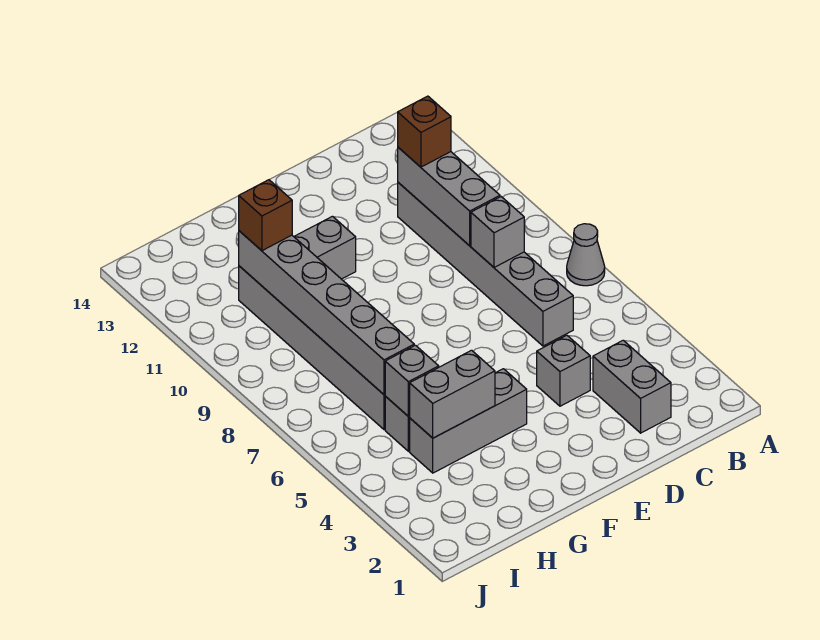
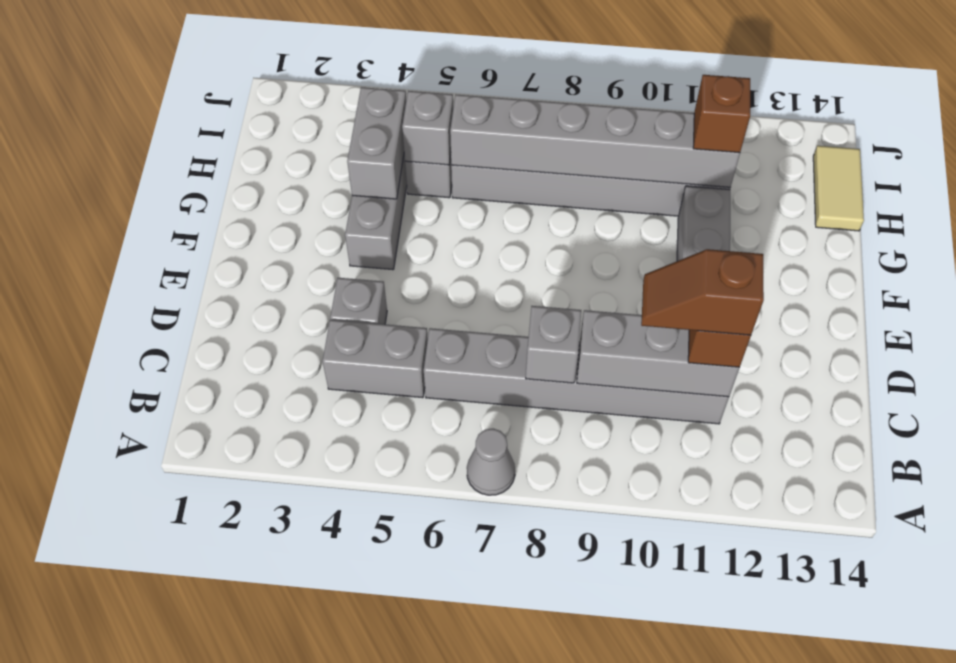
grey brick C2:C3 level 1 -> grey brick C4:C5 level 1
none -> brown slope C10:C11 level 4 top 11
none -> tan tile H14:I14 level 1

